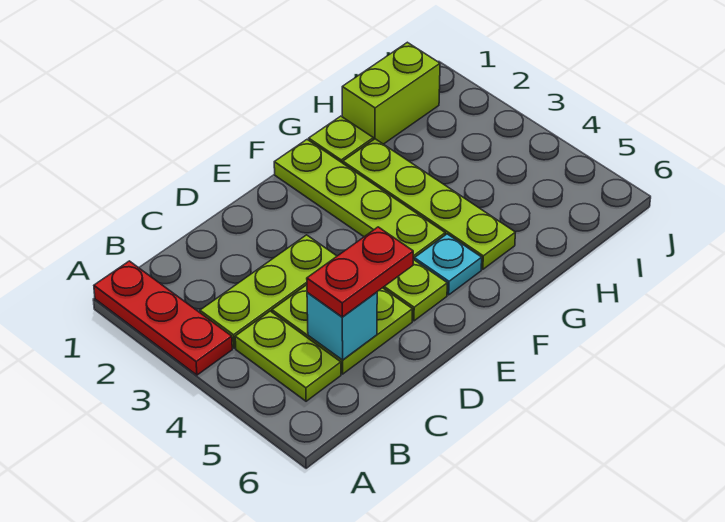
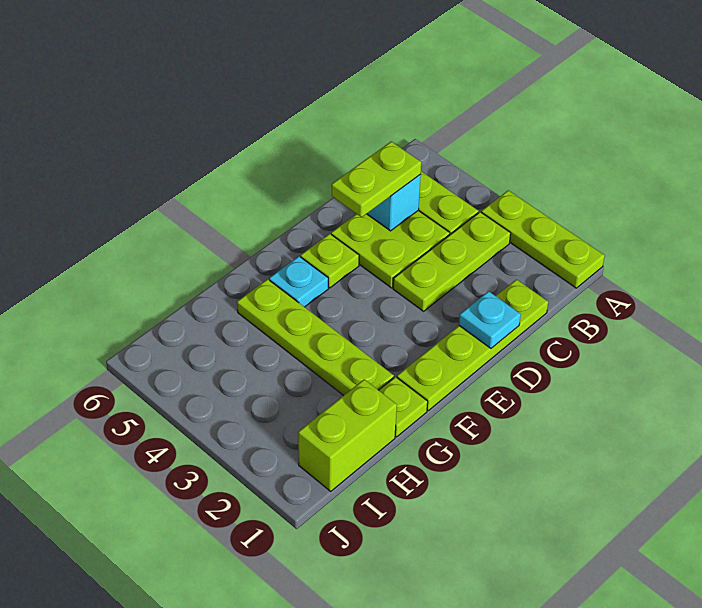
red plate A1:A3 level 1 -> lime plate A1:A3 level 1
red plate C5:D5 level 3 -> lime plate C5:D5 level 3
none -> cyan plate D1 level 2
lime plate F1:F4 level 1 -> lime plate C1:F1 level 1

